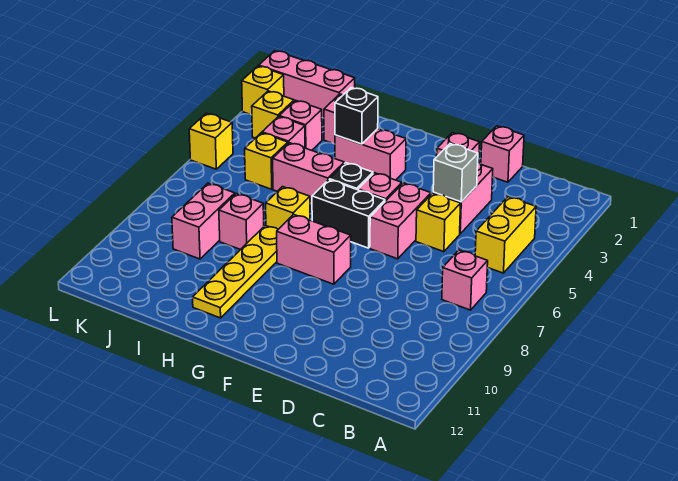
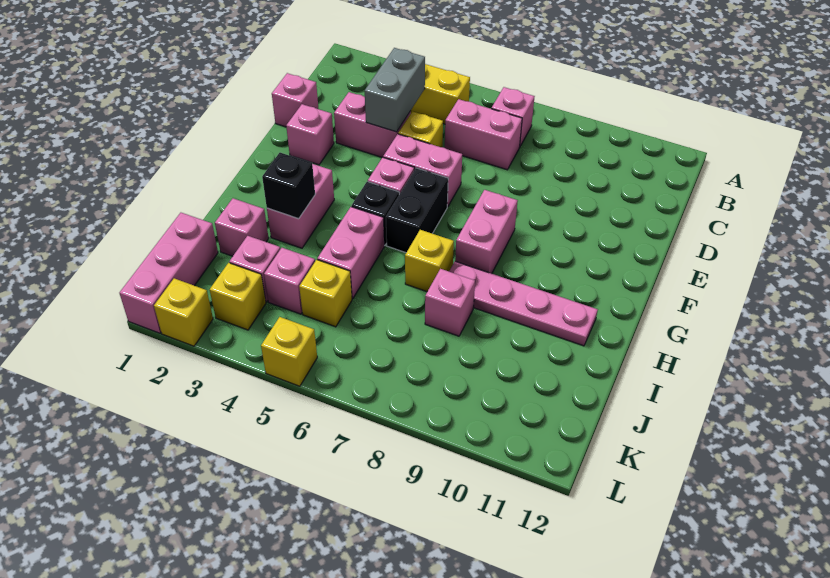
grey brick D4 level 2 -> grey brick C4:D4 level 2
yellow plate H8:H11 level 1 -> pink plate H8:H11 level 1
pink brick J8:J9 level 1 -> pink brick C6:C7 level 1

